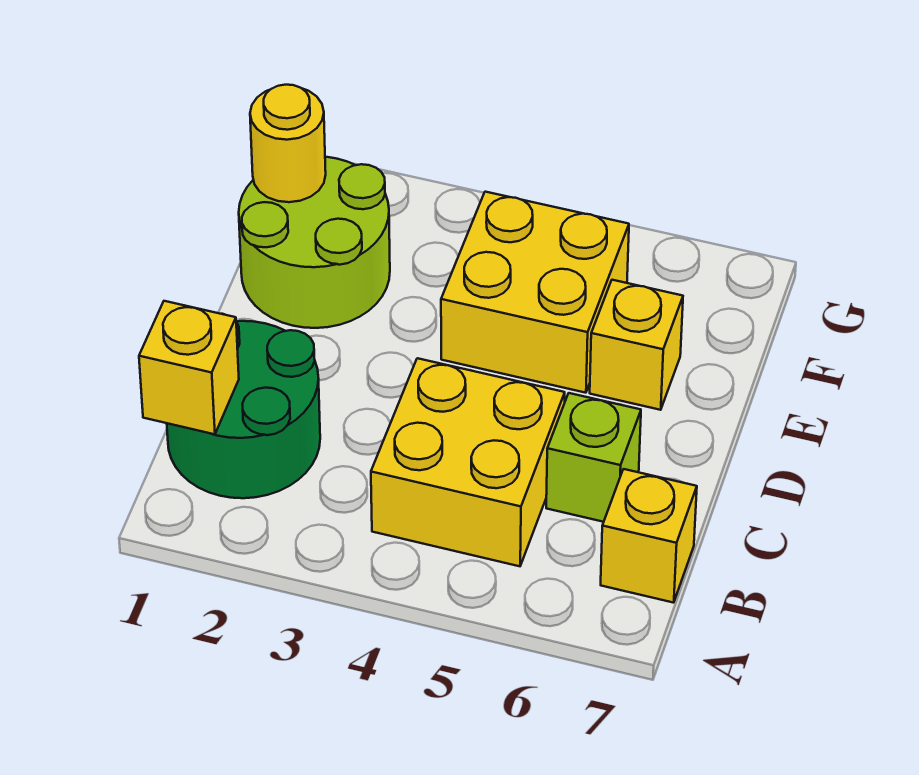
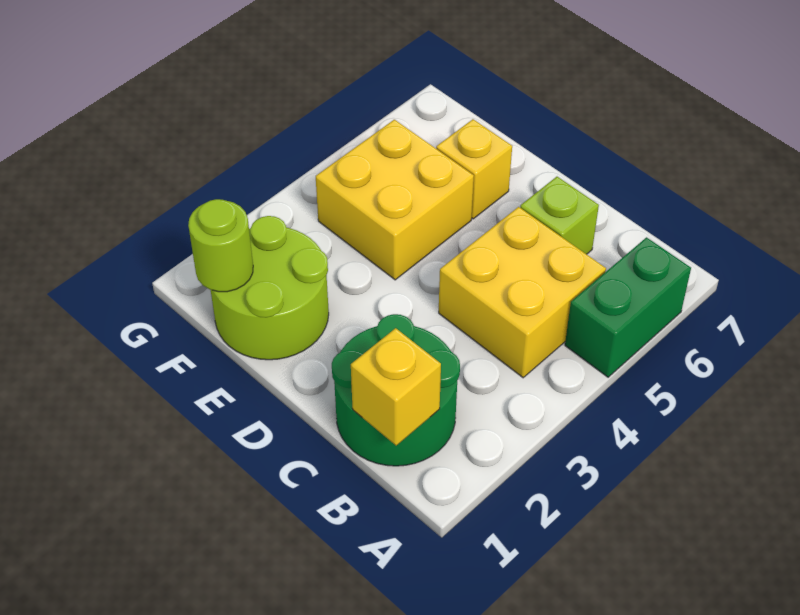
none -> green brick A5:A6 level 1
yellow brick B7 level 1 -> none
yellow round brick F1 level 2 -> lime round brick F1 level 2

